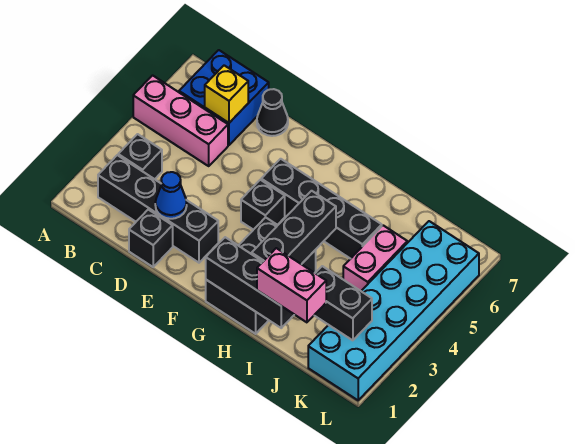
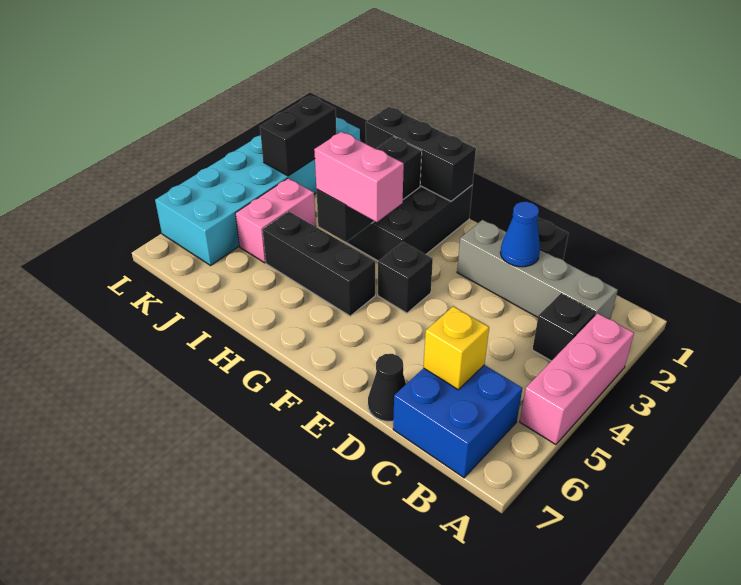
pink brick A5:C5 level 1 -> pink brick A3:A5 level 1
black brick B2:E2 level 1 -> grey brick B2:E2 level 1
black brick F5:I5 level 1 -> black brick G5:I5 level 1
pink brick I1:J1 level 3 -> pink brick G4:H4 level 3
black brick J2:K2 level 2 -> black brick K2:K3 level 2

